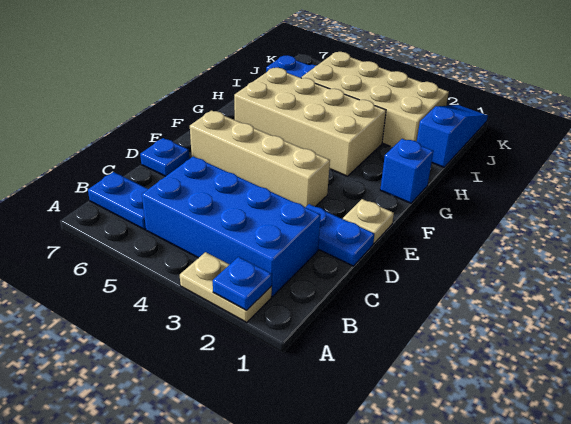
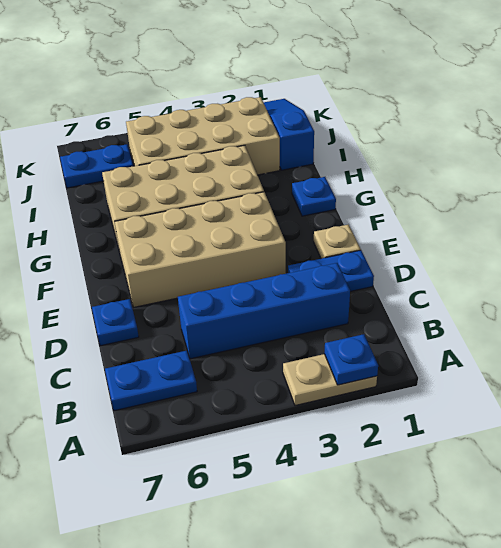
blue brick B2:C5 level 1 -> blue brick C2:C5 level 1
tan brick E3:E6 level 1 -> tan brick E3:F6 level 1
blue brick G1 level 1 -> blue plate G1 level 1

